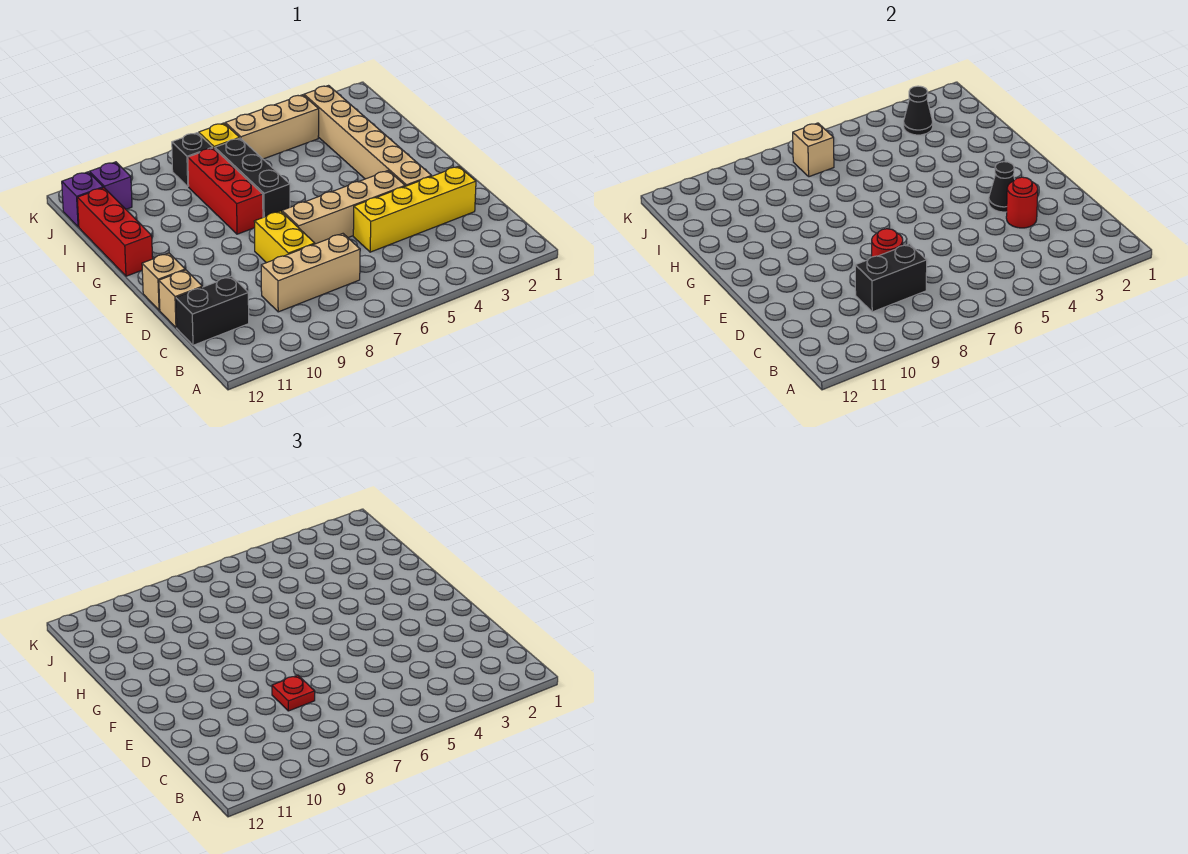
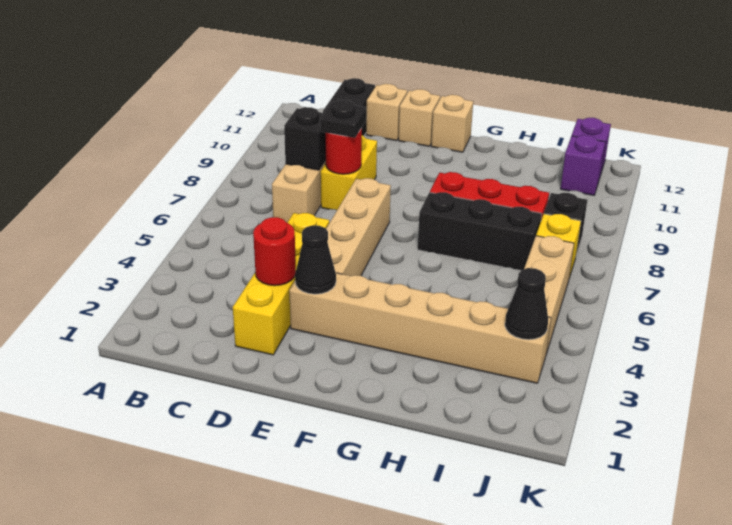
black brick C8:C9 level 2 -> black brick C8 level 2
yellow brick D8:E8 level 1 -> yellow brick D8:D9 level 1
red plate D8 level 3 -> black plate D8 level 3
red brick G12:I12 level 1 -> none
tan brick J7 level 2 -> tan brick F12 level 1

